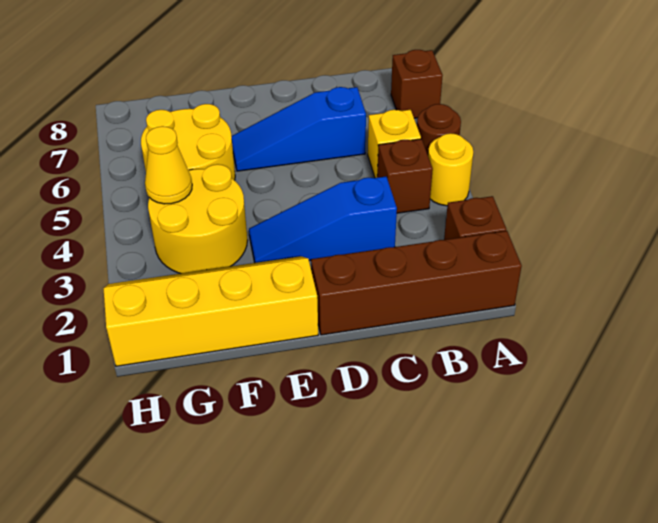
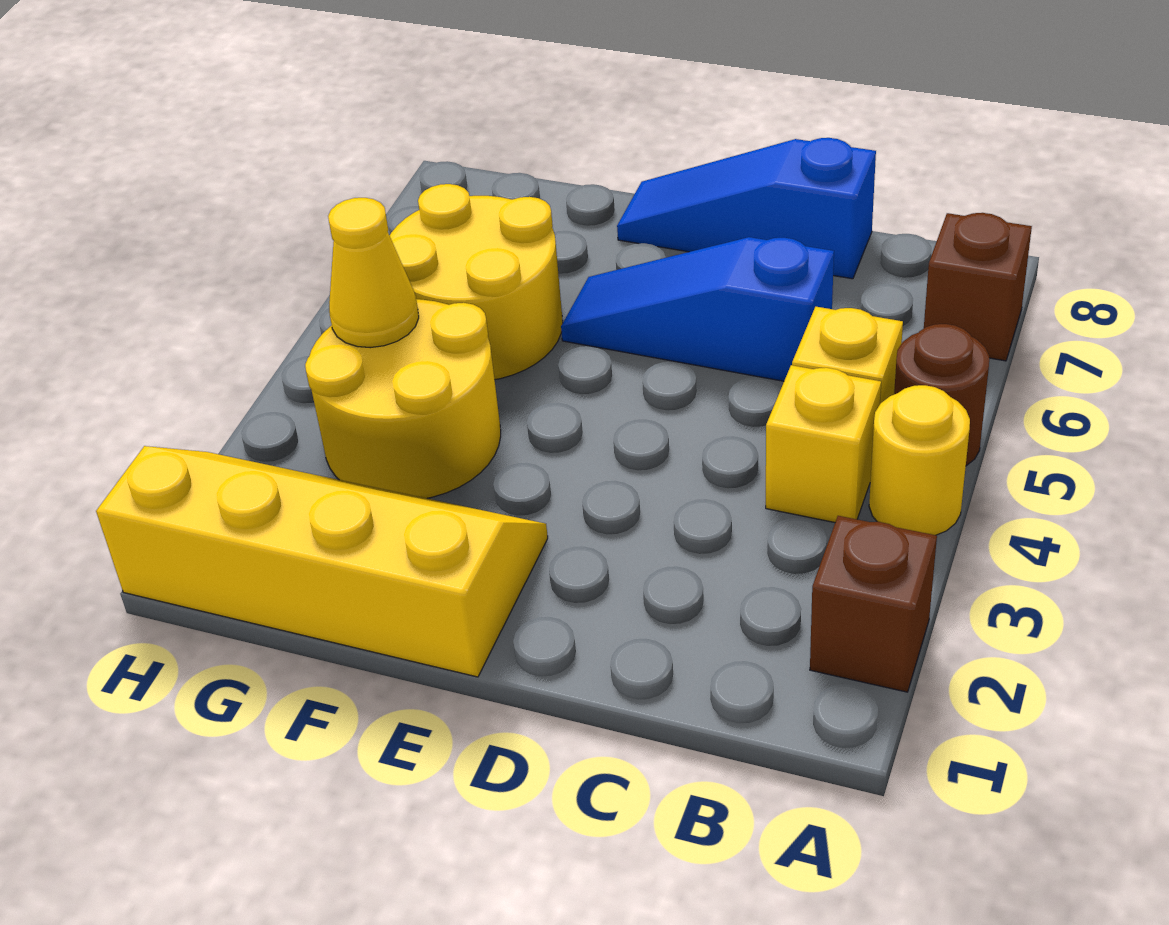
brown brick A1:D1 level 1 -> none
brown brick B4 level 1 -> yellow brick B4 level 1
blue slope C3:E3 level 1 top C -> blue slope C8:E8 level 1 top C

